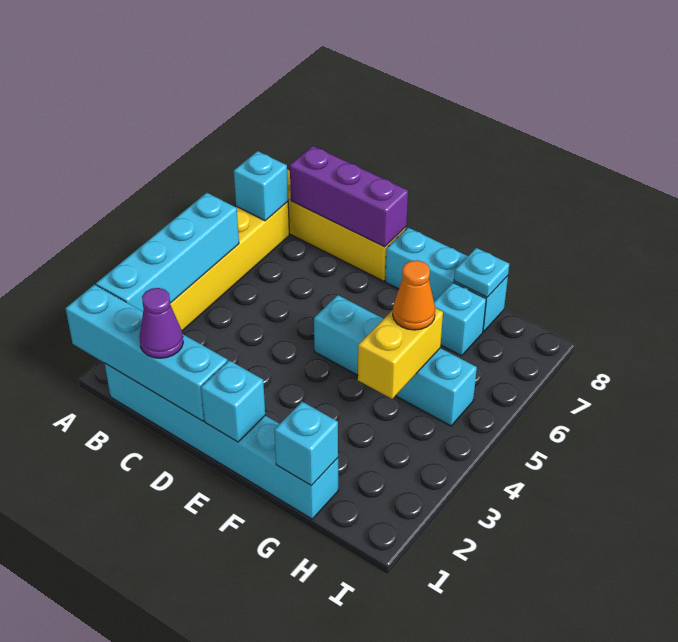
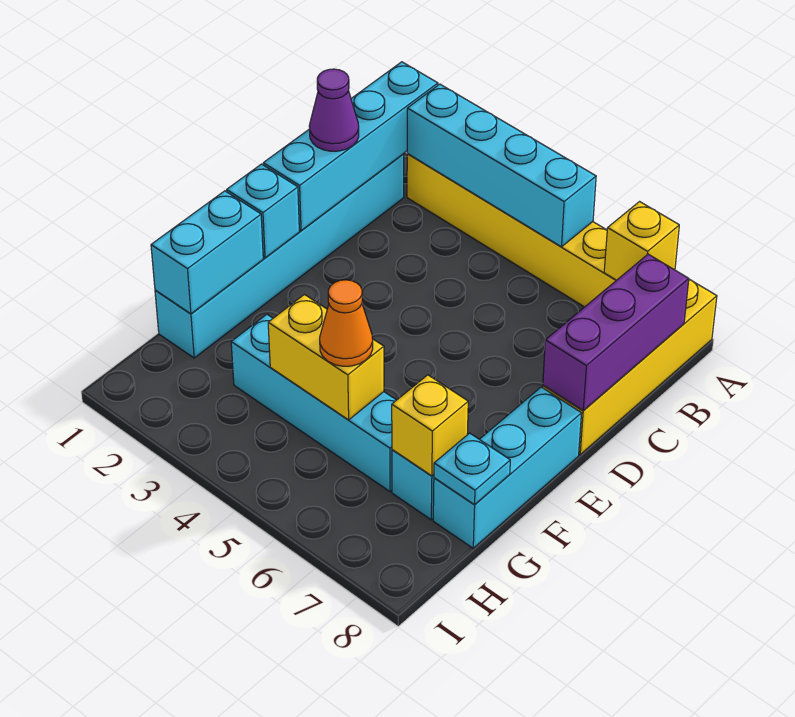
cyan brick A7 level 2 -> yellow brick A7 level 2
cyan brick E5:H5 level 1 -> cyan brick G3:G6 level 1
cyan brick G1 level 2 -> cyan brick F1:G1 level 2
none -> yellow brick G7 level 2

